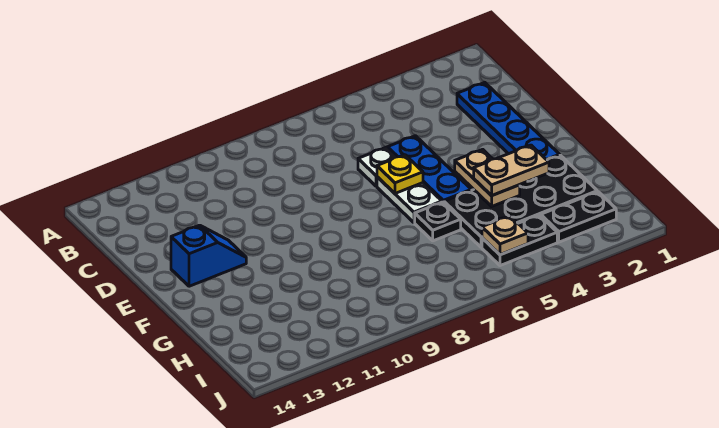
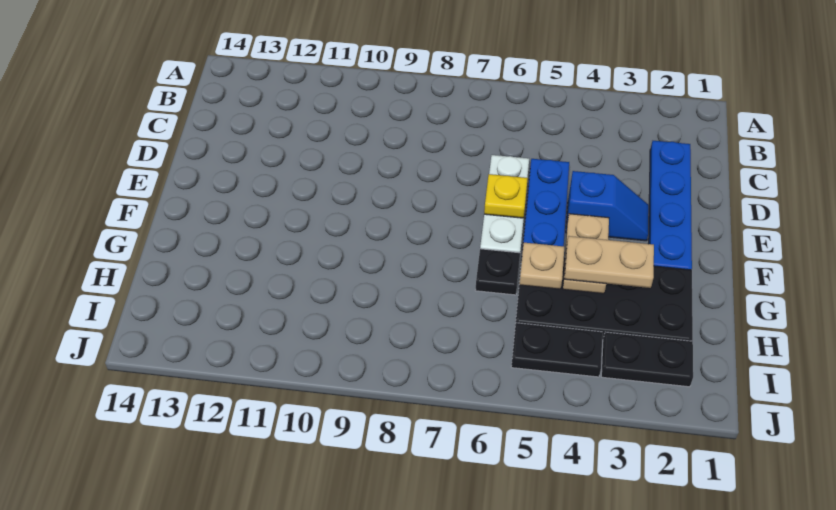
blue slope E12:E13 level 1 top 13 -> blue slope E3:E4 level 1 top 4
tan plate I5 level 2 -> tan plate G5 level 2

